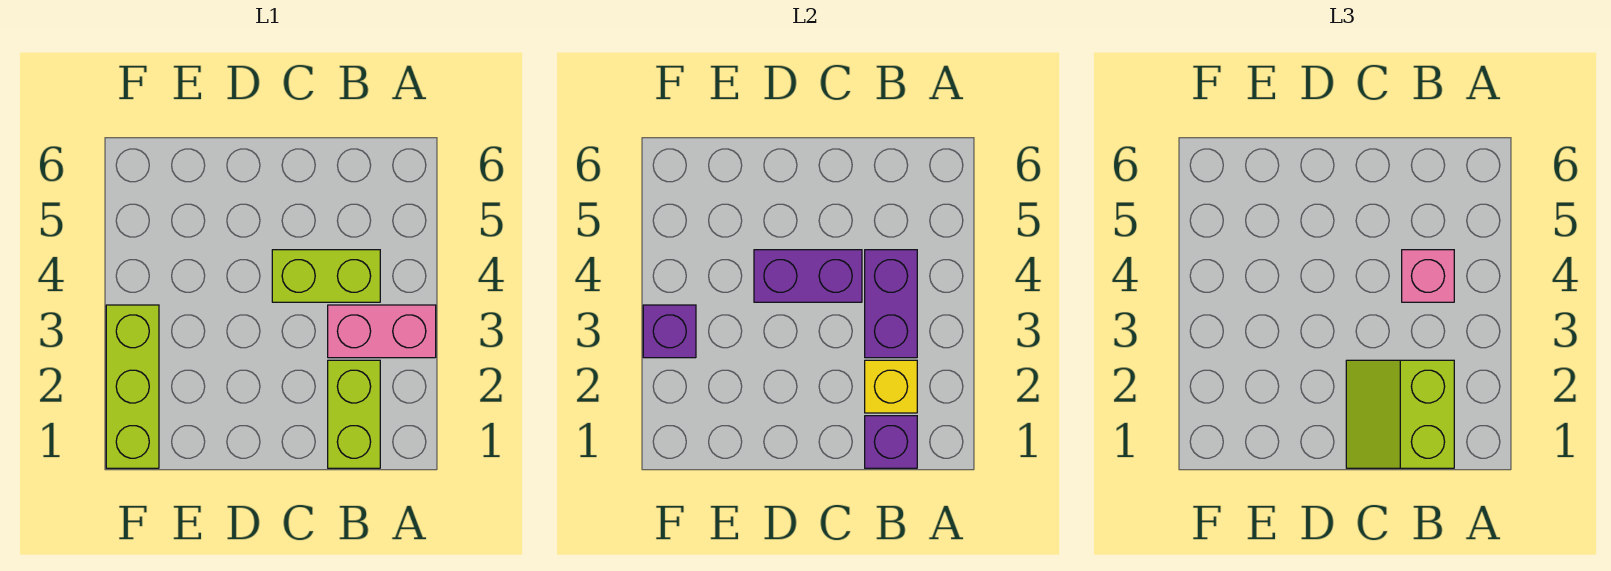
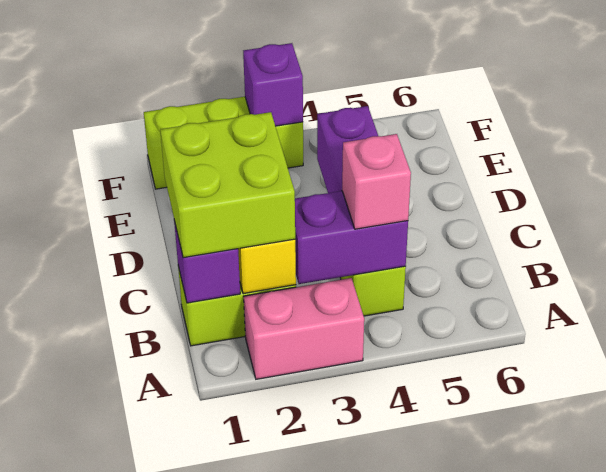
pink brick A3:B3 level 1 -> pink brick A2:A3 level 1
lime slope B1:C2 level 3 top B -> lime brick B1:C2 level 3

